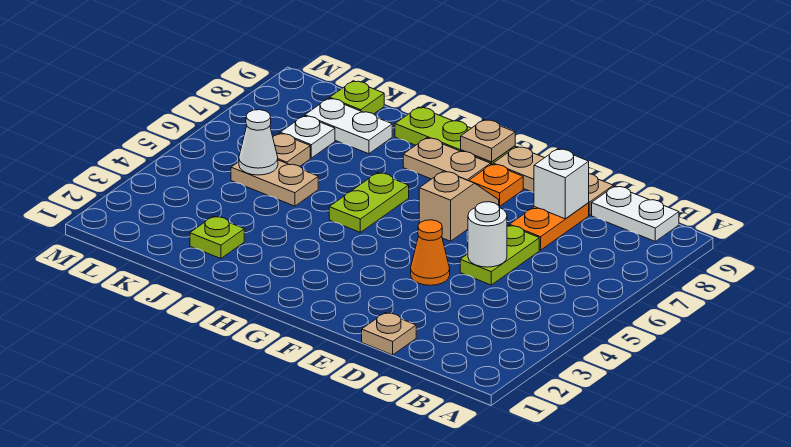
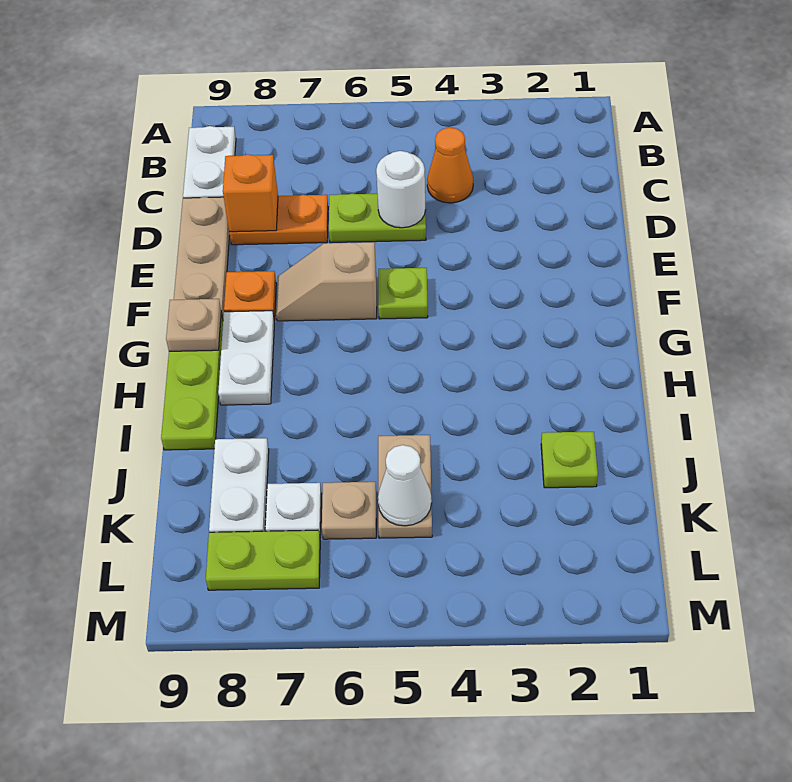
tan plate D1 level 1 -> none
white brick D8 level 2 -> orange brick D8 level 2
orange cone E4 level 1 -> orange cone C4 level 1
tan plate G8:H8 level 1 -> white plate G8:H8 level 1
lime plate H5:H6 level 1 -> lime plate L7:L8 level 1
lime plate K9 level 1 -> lime plate F5 level 1

